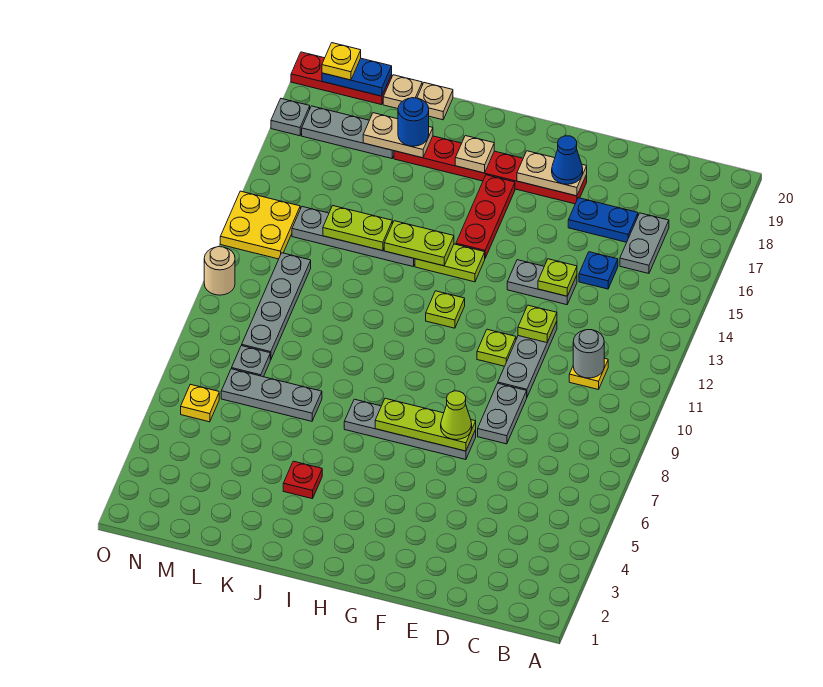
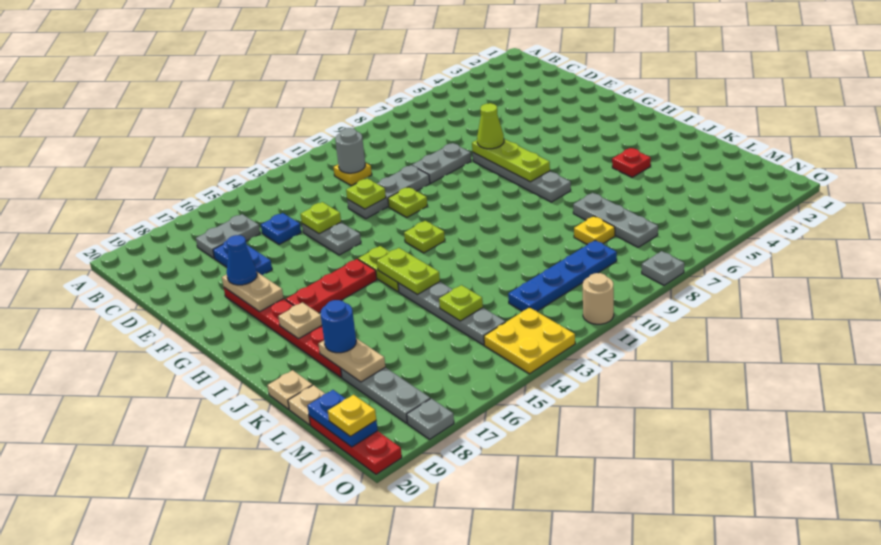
lime plate K14:L14 level 2 -> lime plate L14 level 2
grey plate M8 level 1 -> grey plate O8 level 1
grey plate M9:M12 level 1 -> blue plate M9:M12 level 1
yellow plate N6 level 1 -> yellow plate L8 level 1

